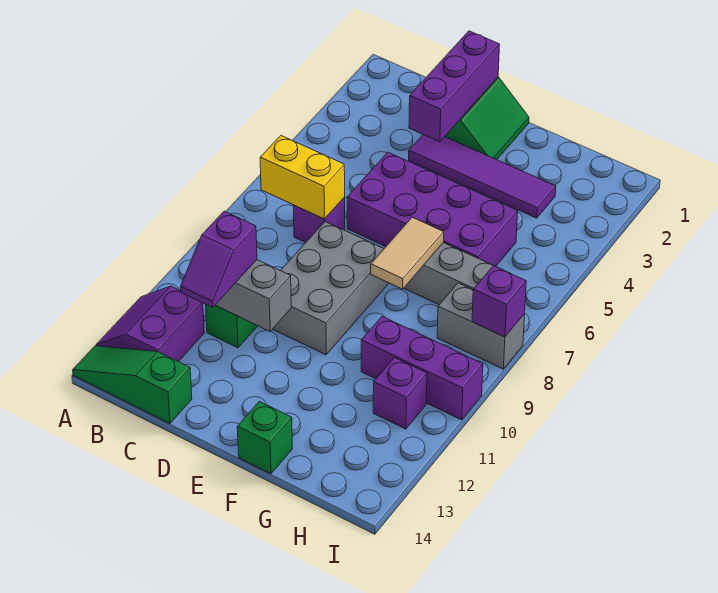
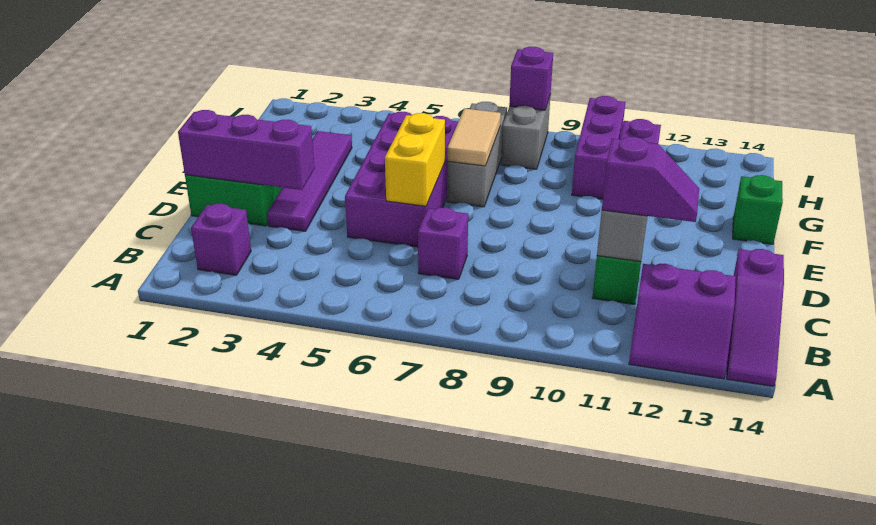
green slope A14:C14 level 1 top C -> purple slope A14:C14 level 1 top C
none -> purple brick B2 level 1
yellow brick B7:C7 level 2 -> yellow brick D6:E6 level 2
grey brick D8:E10 level 1 -> none
tan tile F7:F8 level 2 -> tan tile F7:G7 level 2

